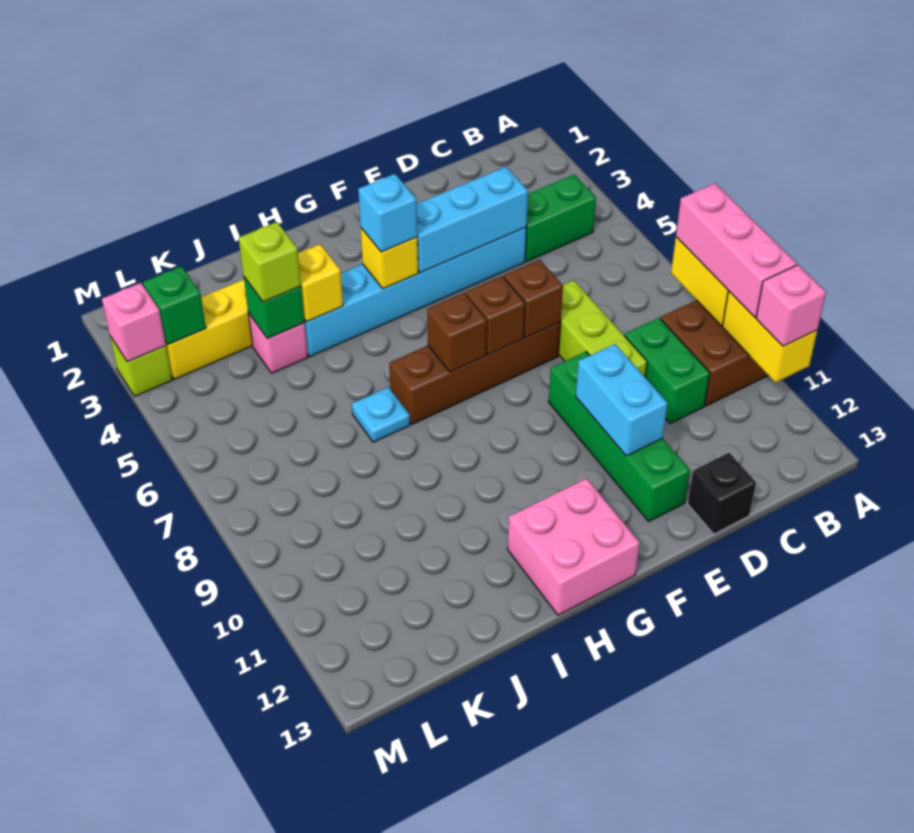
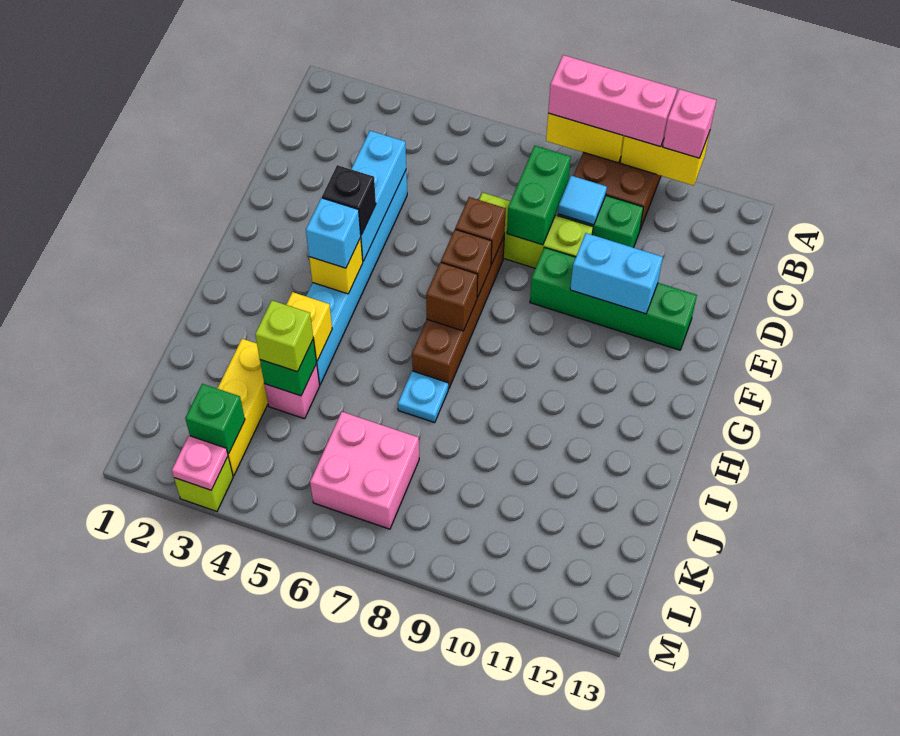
green brick B4:C4 level 1 -> green brick C8:D8 level 2
none -> cyan tile C9 level 2
black brick D13 level 1 -> black brick F4 level 3
pink brick G12:H13 level 1 -> pink brick K6:L7 level 1
pink brick M3 level 2 -> pink plate M3 level 2

